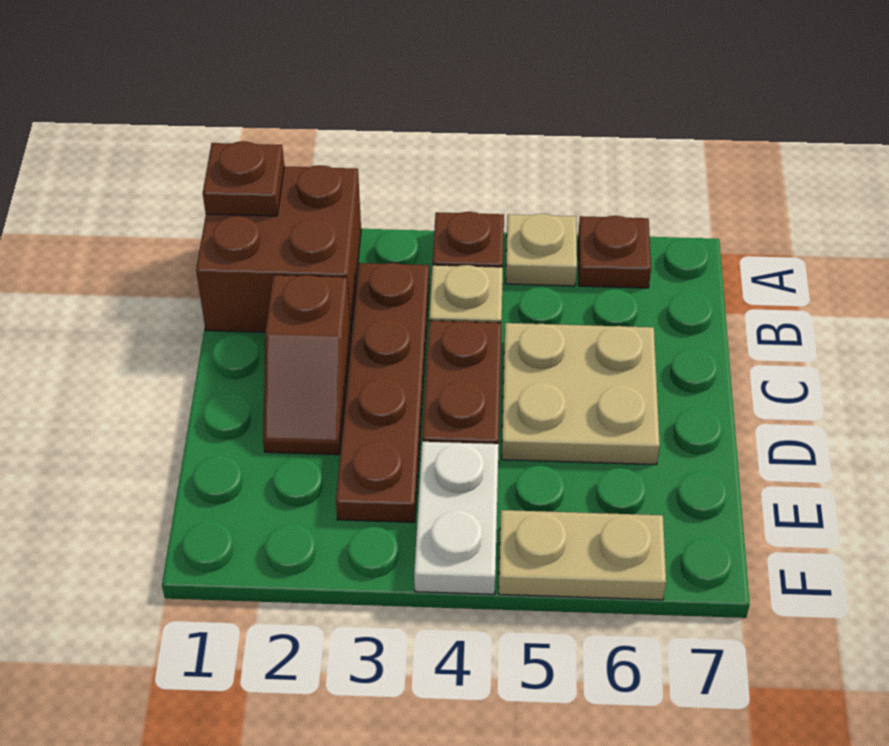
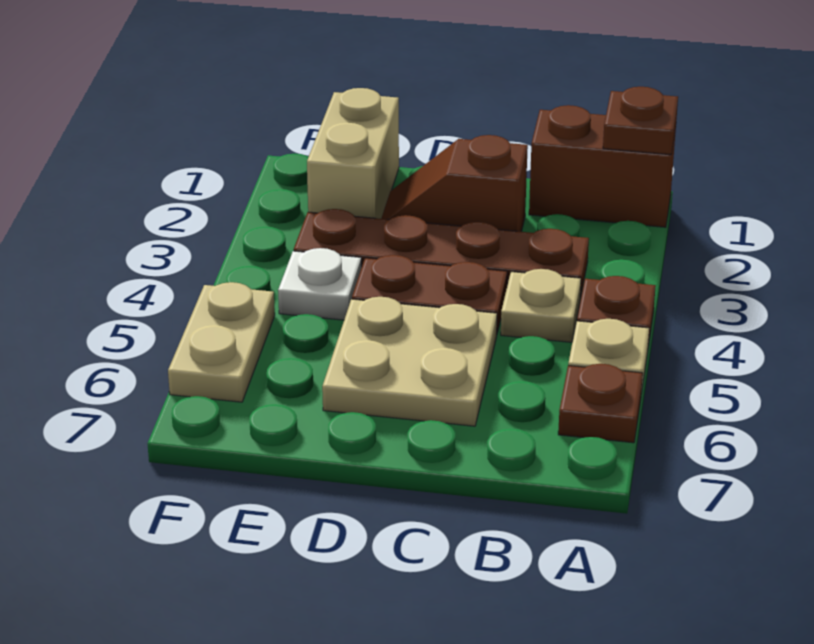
brown brick A1:B2 level 1 -> brown brick A1:B1 level 1
none -> tan brick E1:E2 level 1
white plate E4:F4 level 1 -> white plate E4 level 1

